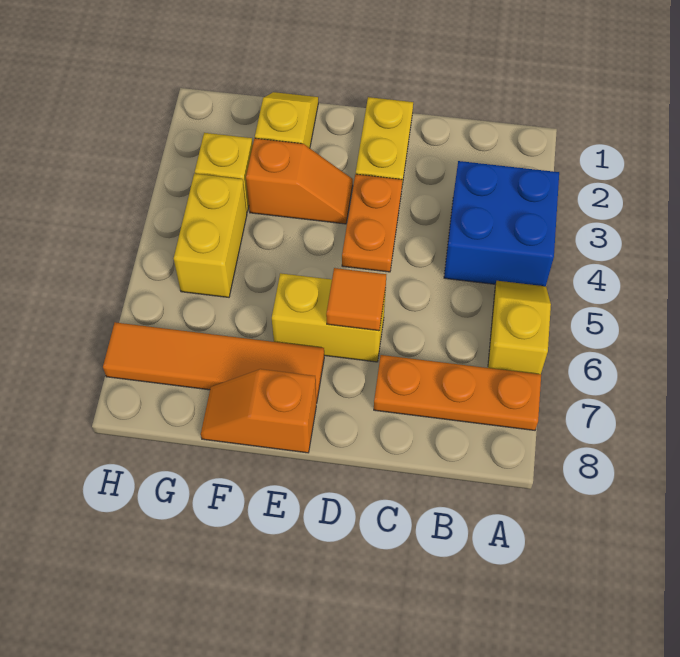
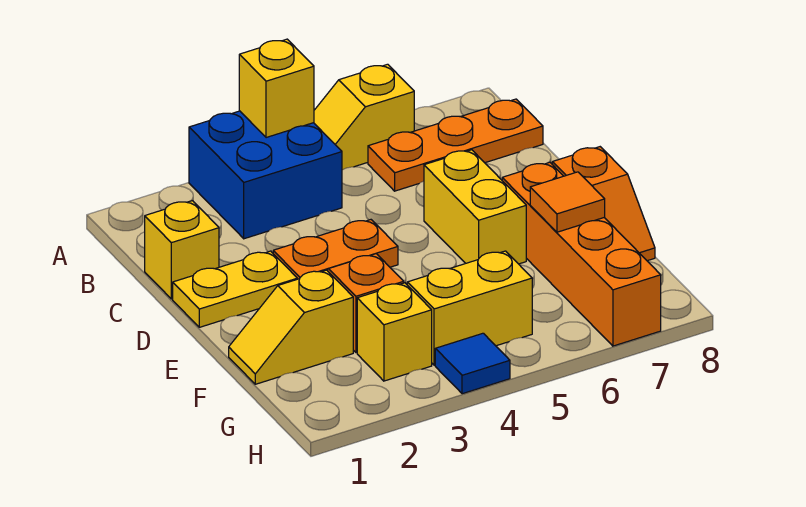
none -> yellow brick A4 level 2
orange plate A7:C7 level 1 -> orange plate B6:B8 level 1
none -> yellow brick C1 level 1
orange tile D6 level 2 -> orange tile F7 level 2
orange tile E7:H7 level 1 -> orange brick E7:H7 level 1
none -> blue tile H4 level 1

